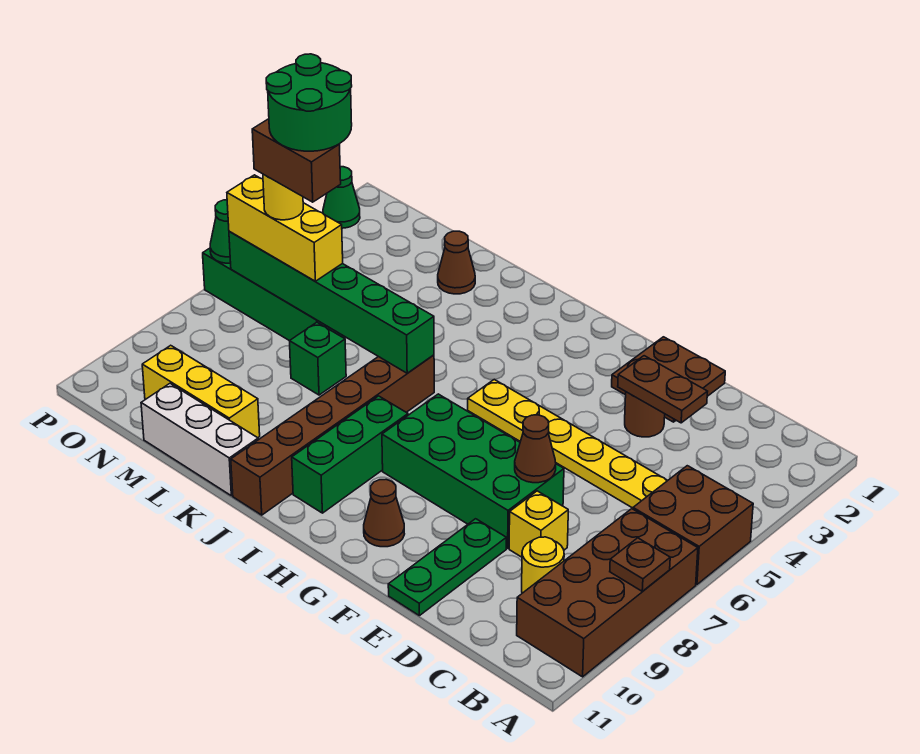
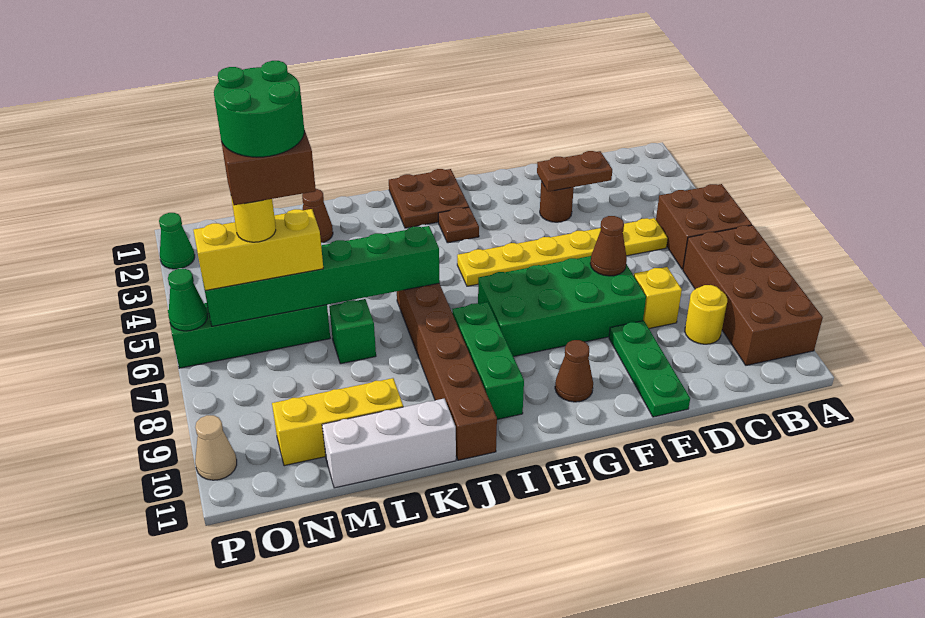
brown plate A8 level 2 -> brown plate H3 level 1
brown plate E1:F2 level 1 -> brown plate H1:I2 level 1
none -> tan cone P10 level 1

